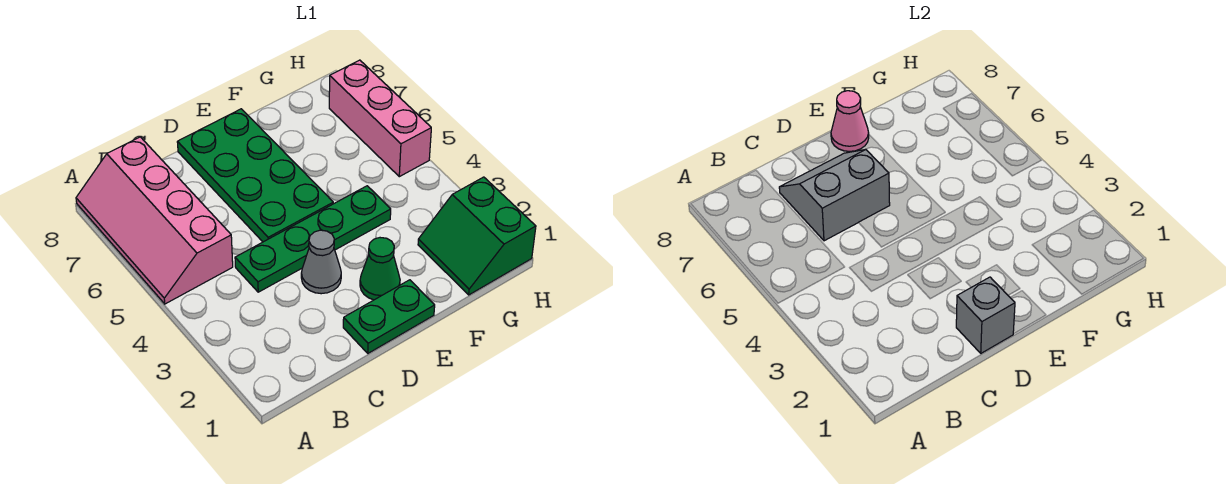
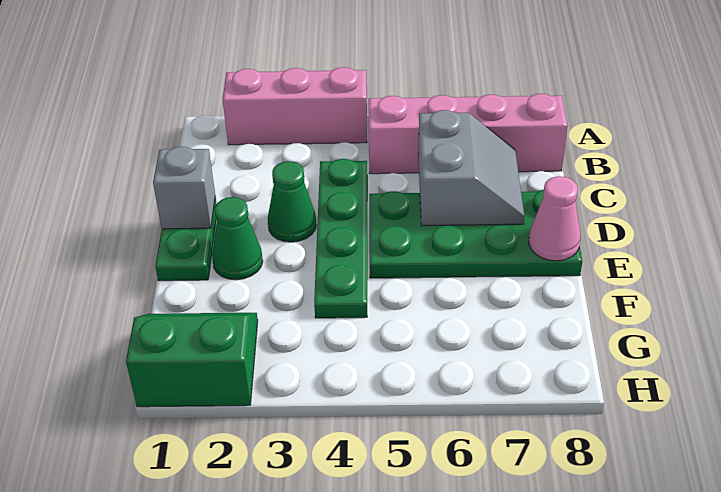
grey cone D3 level 1 -> green cone D3 level 1
pink brick H5:H7 level 1 -> pink brick A2:A4 level 1

